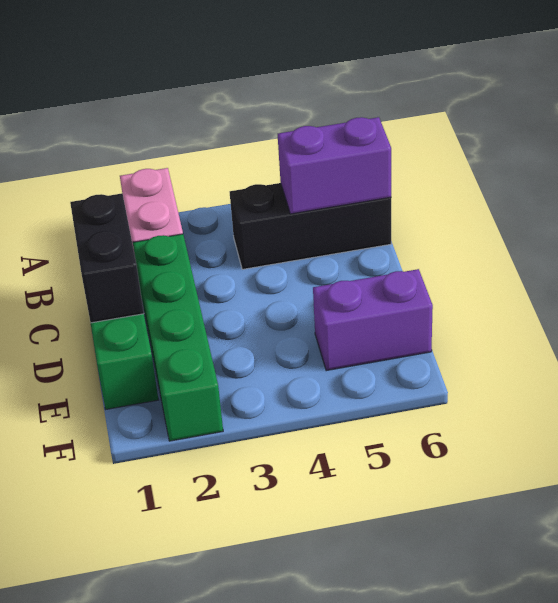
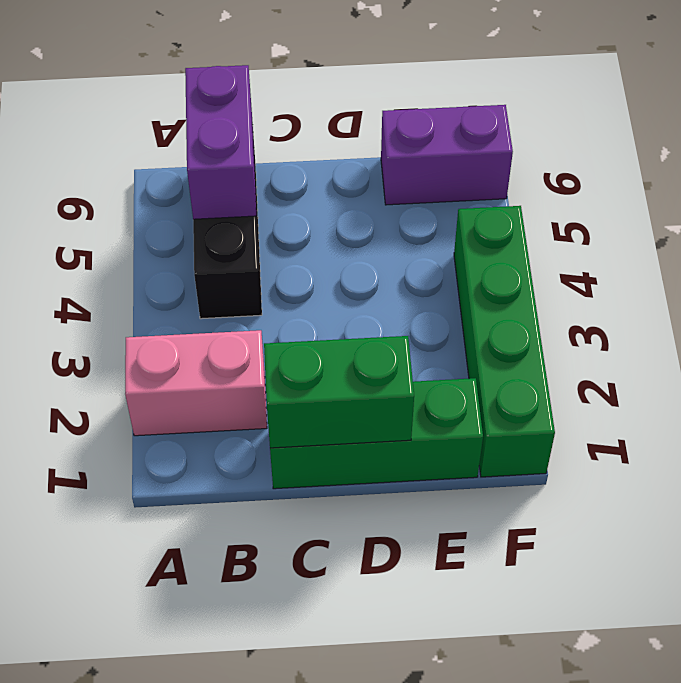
black brick C1:D1 level 2 -> green brick C1:D1 level 2
green brick C2:F2 level 1 -> green brick F1:F4 level 1
purple brick E5:E6 level 1 -> purple brick E6:F6 level 1

